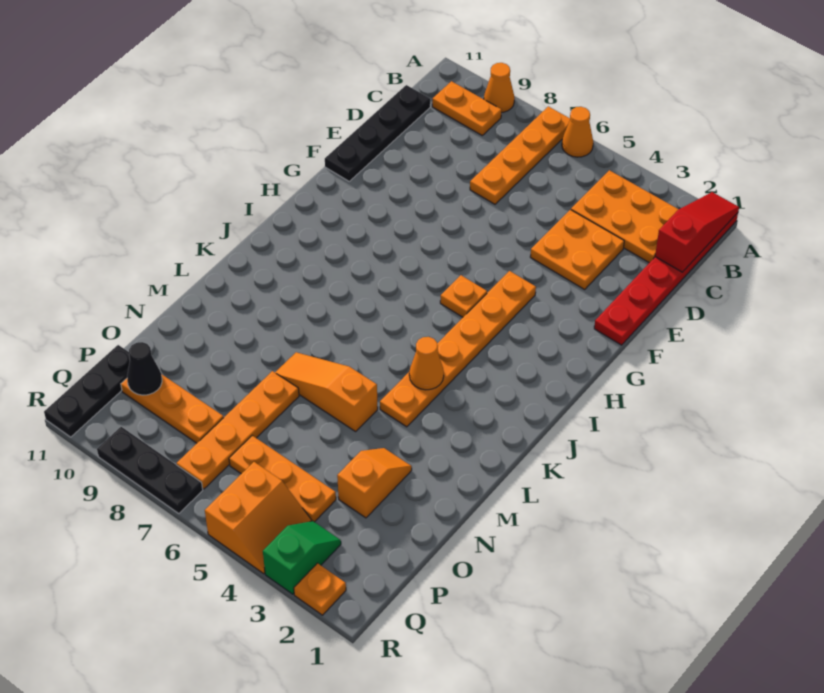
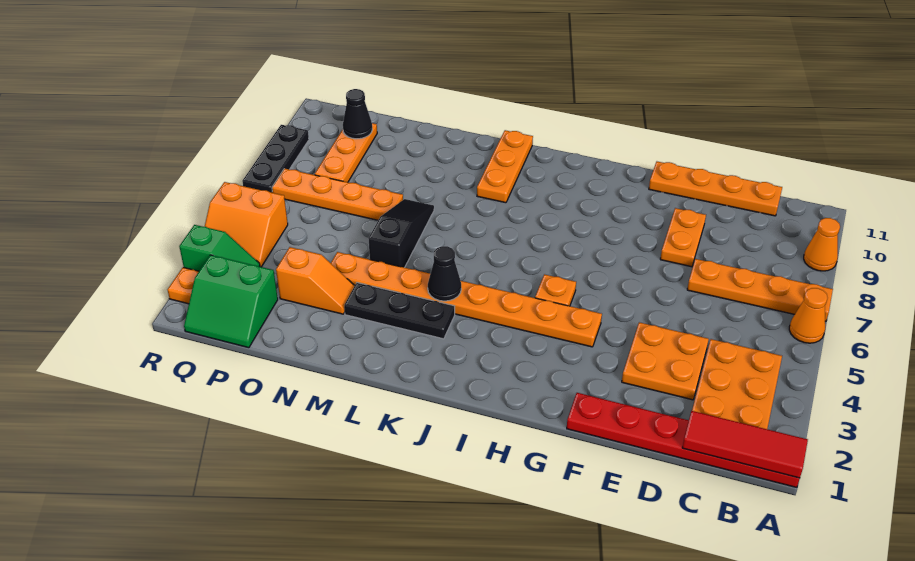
red slope A1:C1 level 2 top C -> red tile A1:C1 level 2
orange plate B9:B10 level 1 -> orange plate E8:E9 level 1
black plate C11:F11 level 1 -> orange plate C11:F11 level 1
orange plate G4:L4 level 1 -> orange plate G4:N4 level 1
orange cone K4 level 2 -> black cone K4 level 2
orange slope M5:M7 level 1 top 5 -> black slope M5:M7 level 1 top 5
none -> green slope P1:Q2 level 1 top 2
orange plate P4:P6 level 1 -> orange plate K9:K11 level 1
black plate P11:R11 level 1 -> black plate K3:M3 level 1

